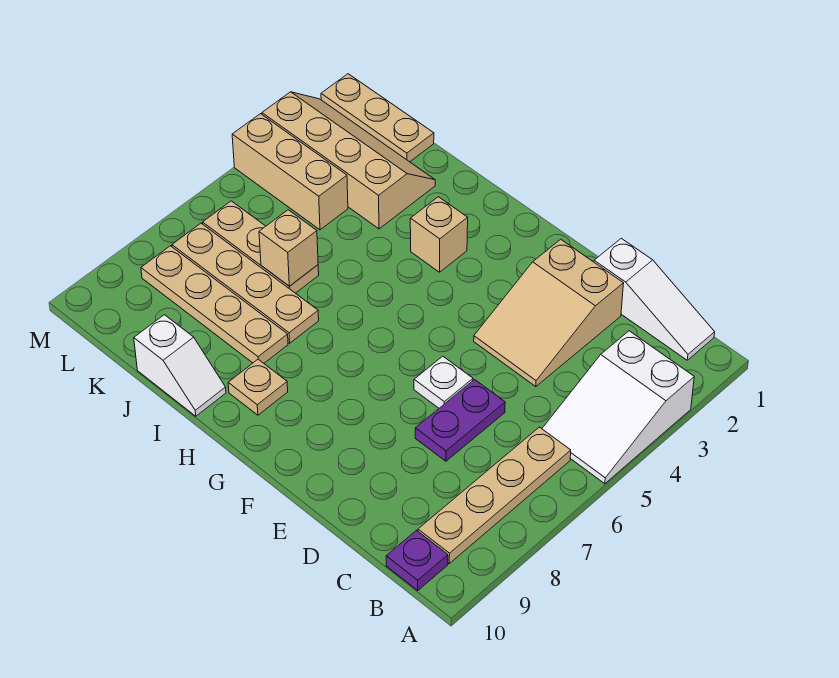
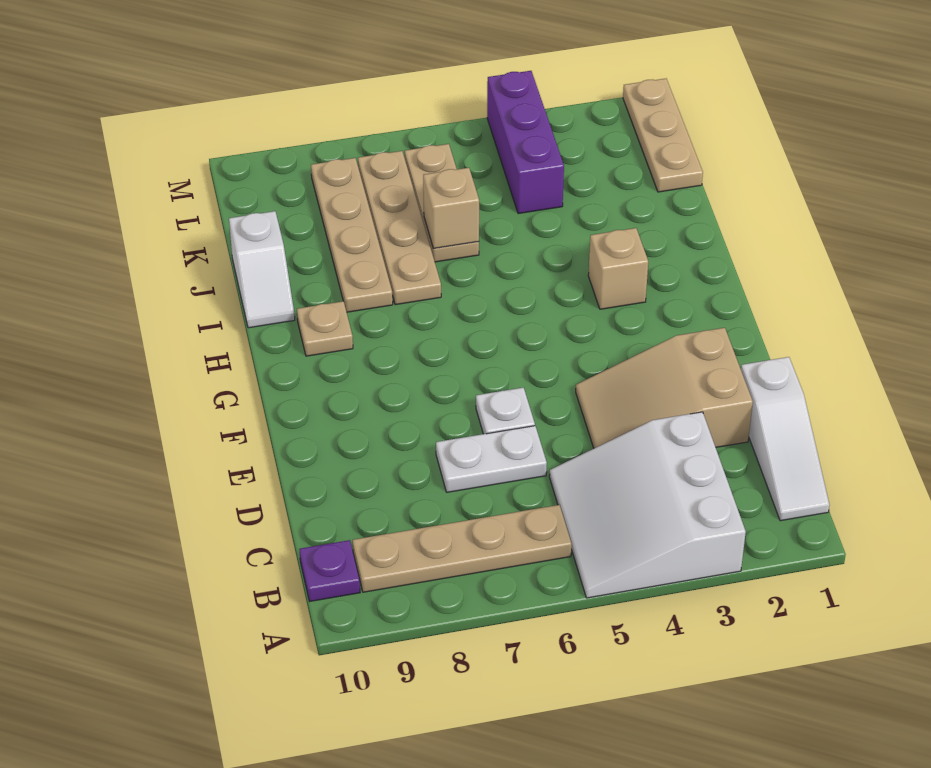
white slope A3:B5 level 1 top 3 -> white slope A3:C5 level 1 top 3
purple plate D6:D7 level 1 -> white plate D6:D7 level 1
tan slope J2:M3 level 1 top 3 -> none
tan brick K4:M4 level 1 -> purple brick K4:M4 level 1

